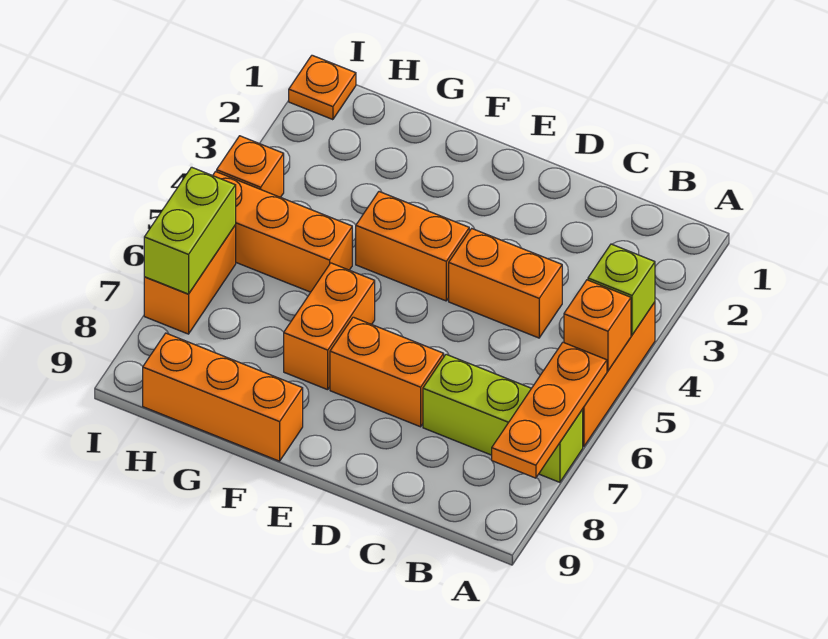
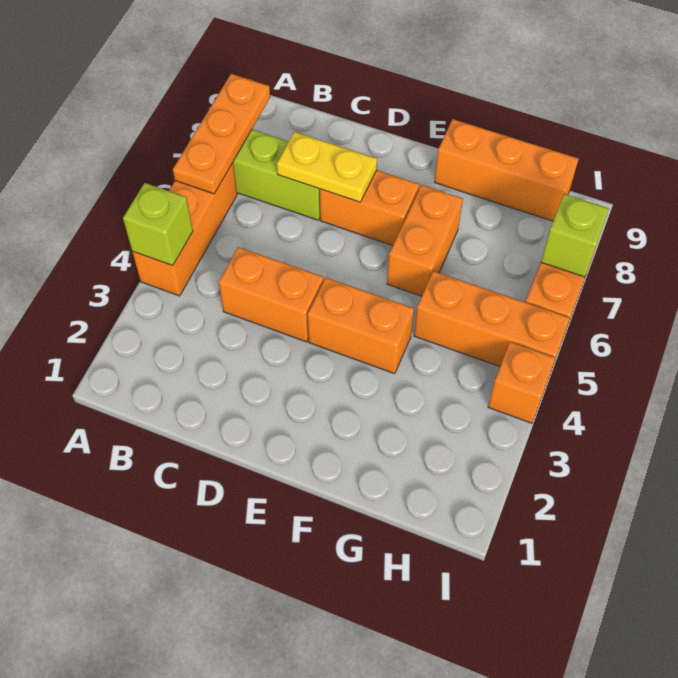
orange brick A5 level 2 -> none
none -> yellow plate C7:D7 level 2
orange plate I1 level 1 -> none
lime brick I6:I7 level 2 -> lime brick I7 level 2

